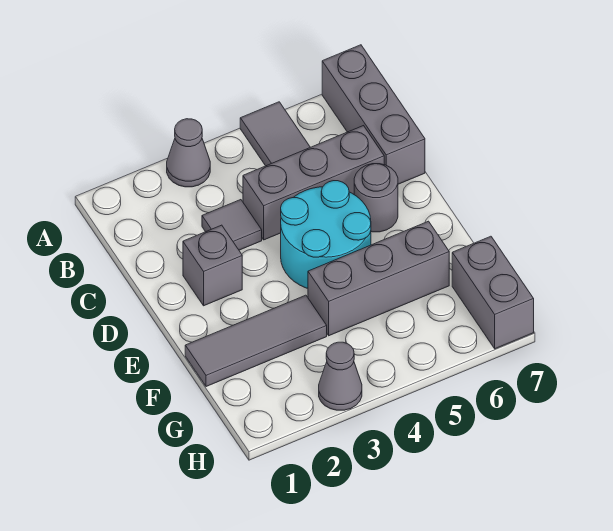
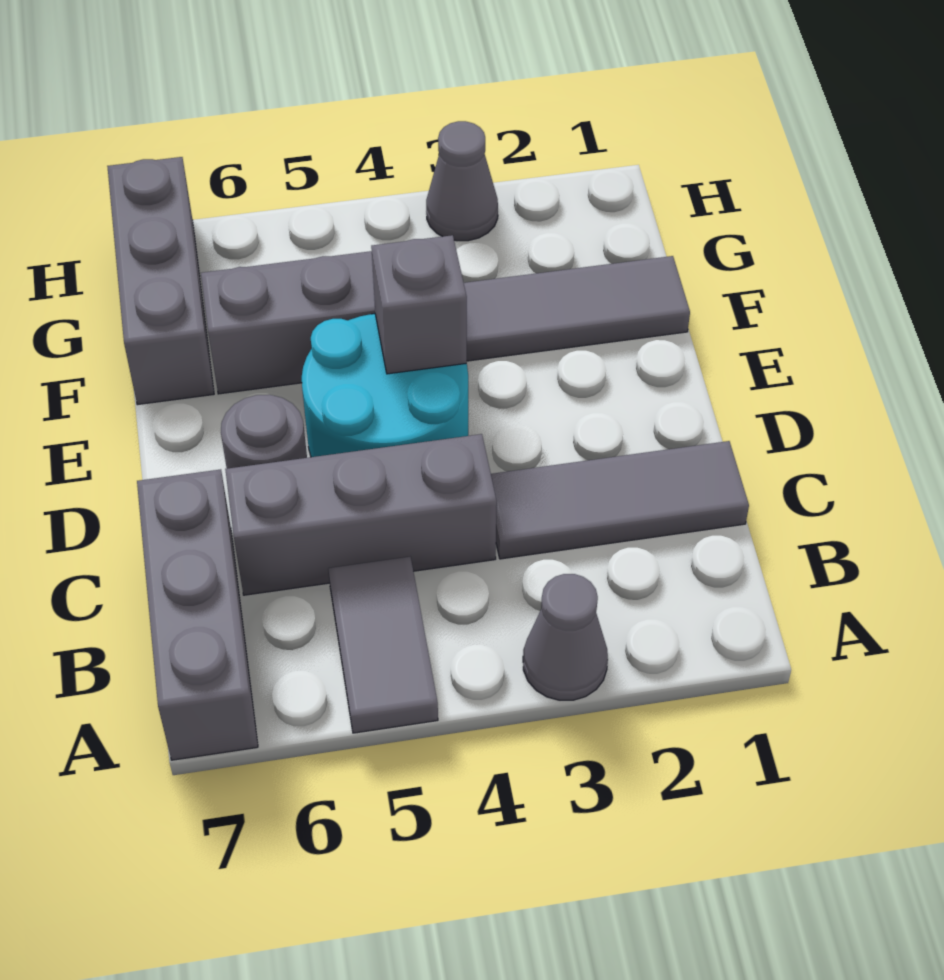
grey tile C3 level 1 -> grey tile C1:C3 level 1
grey brick D2 level 1 -> grey brick E4 level 2
grey brick G7:H7 level 1 -> grey brick F7:H7 level 1

